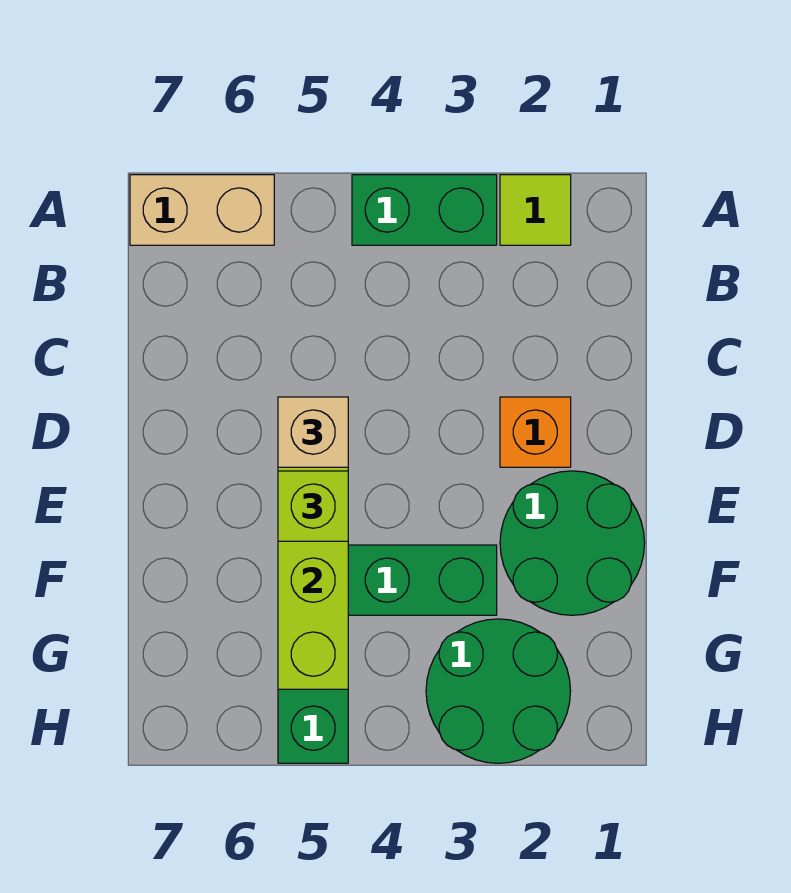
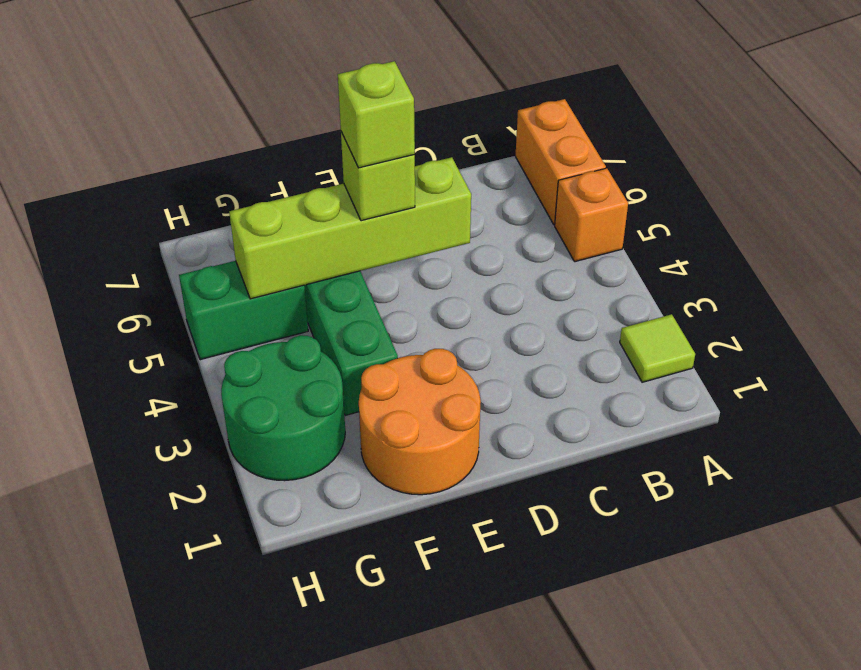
green brick A3:A4 level 1 -> none
tan brick A6:A7 level 1 -> orange brick A6:A7 level 1
orange brick D2 level 1 -> orange brick A5 level 1
tan brick D5 level 3 -> none
green round brick E1:F2 level 1 -> orange round brick E1:F2 level 1
none -> lime brick E5 level 4

